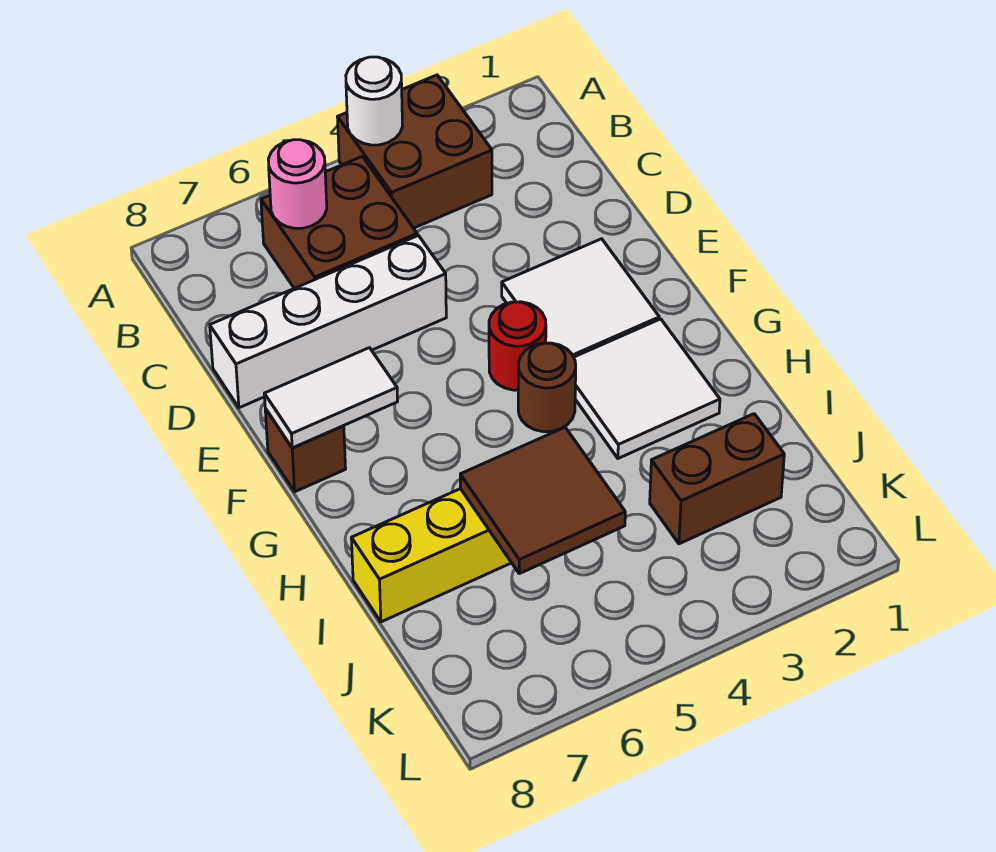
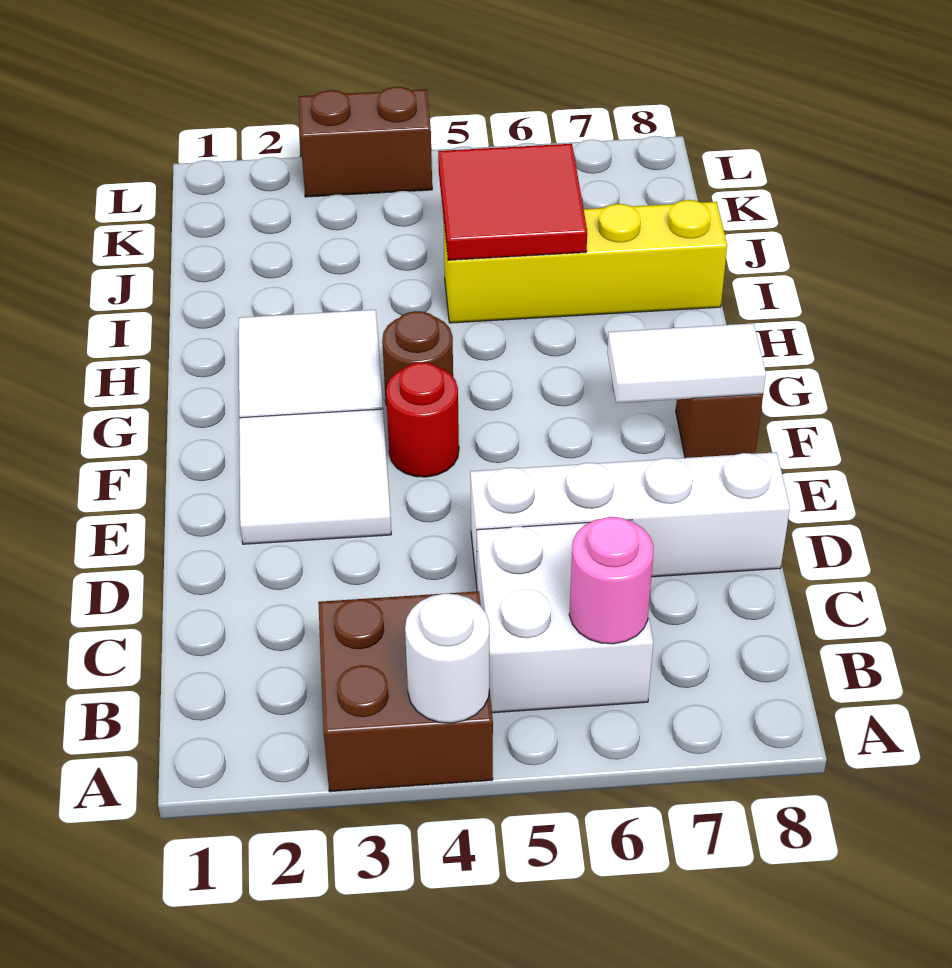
brown brick B5:C6 level 1 -> white brick B5:C6 level 1
brown tile I5:J6 level 2 -> red tile I5:J6 level 2
brown brick J2:J3 level 1 -> brown brick L3:L4 level 1

